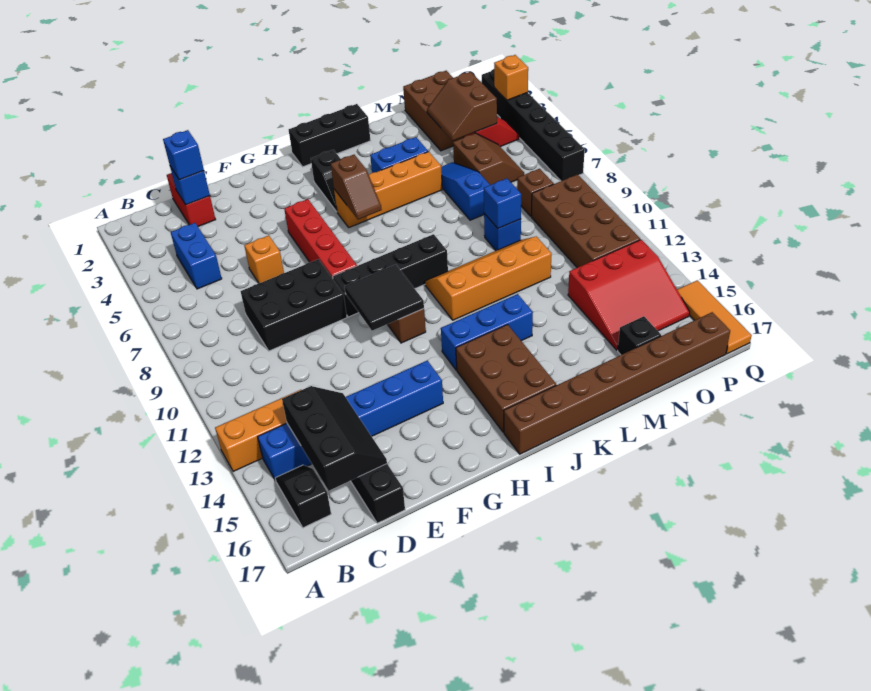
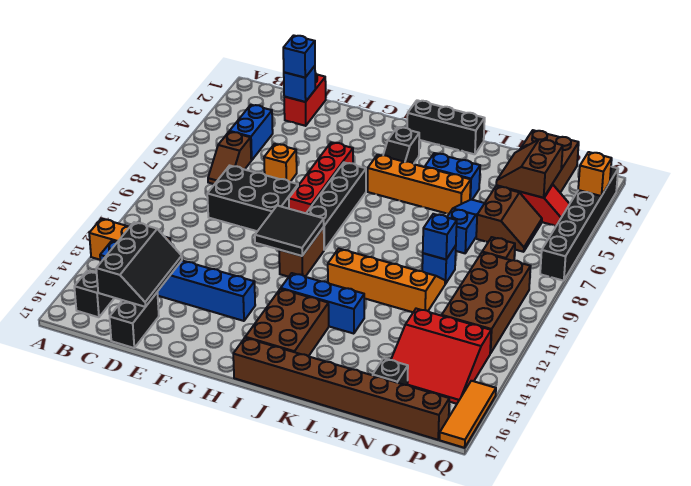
black brick G9:J9 level 1 -> black brick H6:H9 level 1
brown slope I5:I6 level 2 top 5 -> brown slope C6:C7 level 1 top 6

